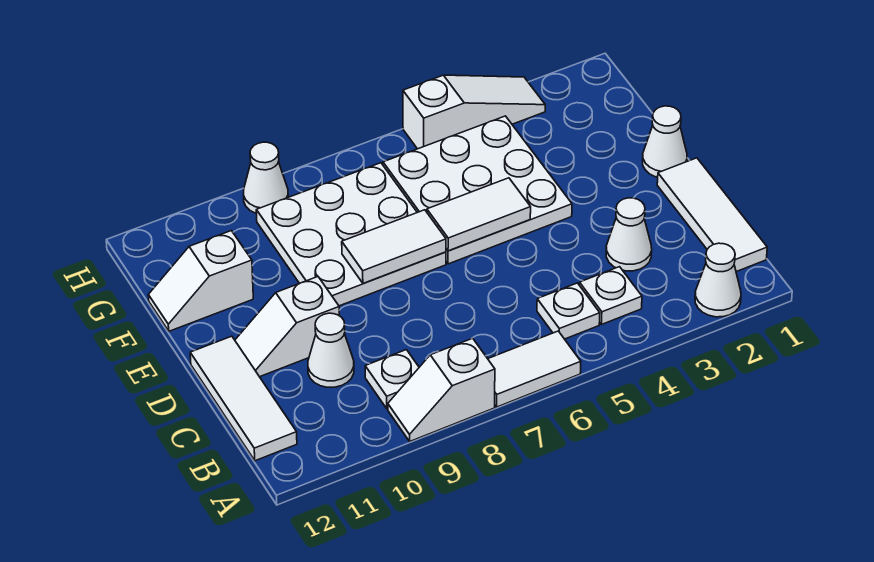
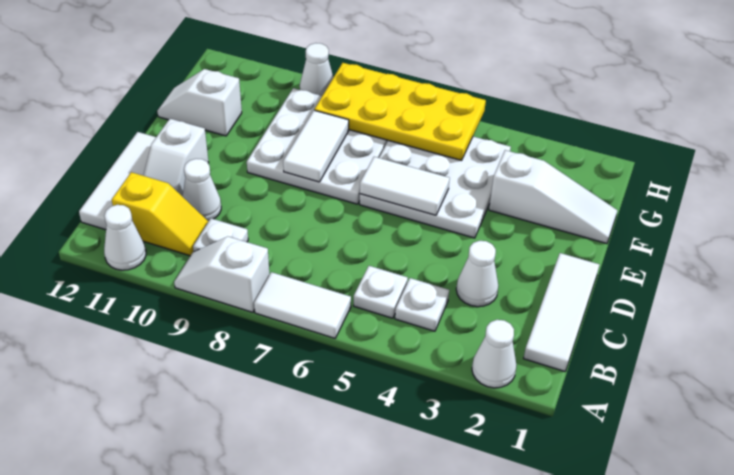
none -> yellow slope B10:B11 level 1 top 11
white slope D10:D11 level 1 top 10 -> white slope C11:D11 level 1 top D
white cone E1 level 1 -> white cone A11 level 1
white tile E7:E8 level 2 -> white tile E8:F8 level 2
none -> yellow plate G5:H8 level 2
white slope H3:H5 level 1 top 5 -> white slope F1:F3 level 1 top 3

